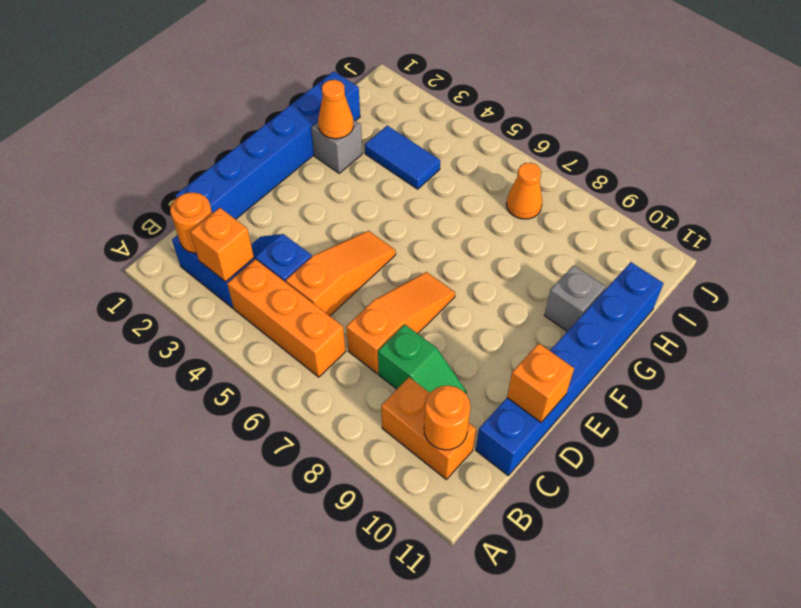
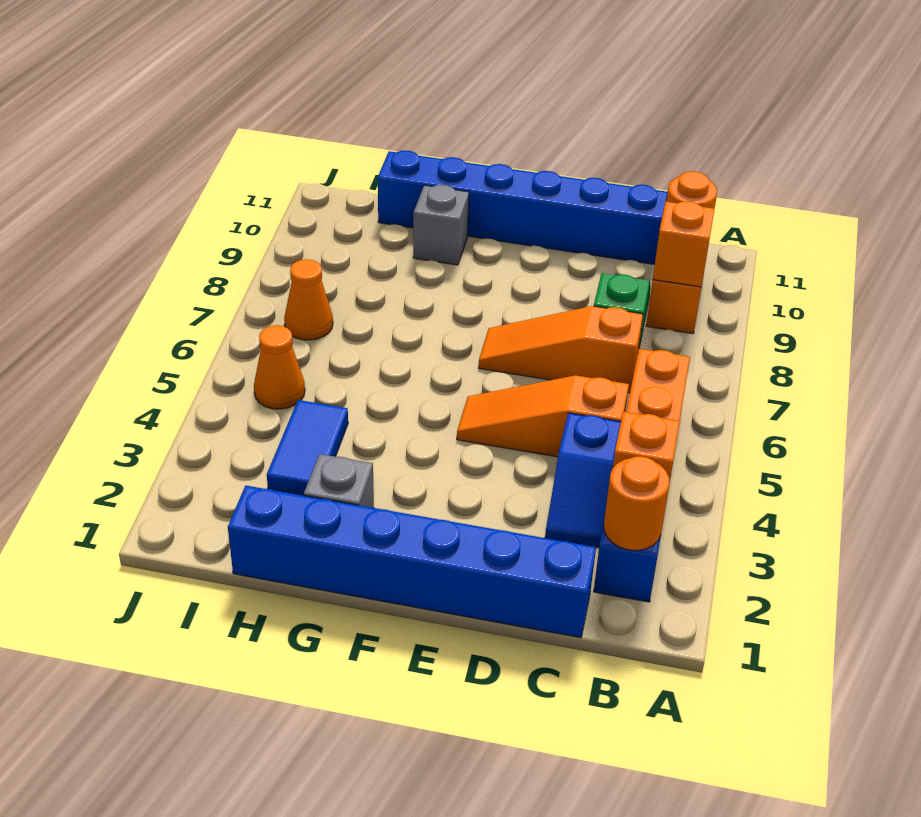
orange brick D11 level 2 -> orange brick B9 level 2
orange cone G2 level 2 -> orange cone I5 level 1

